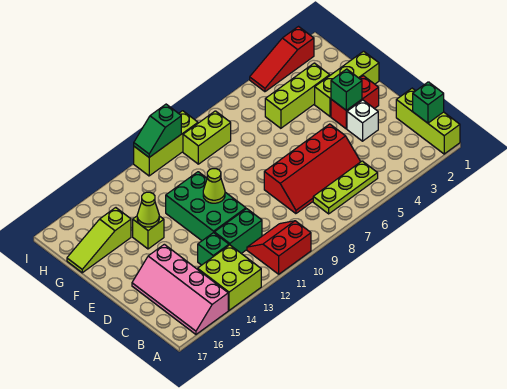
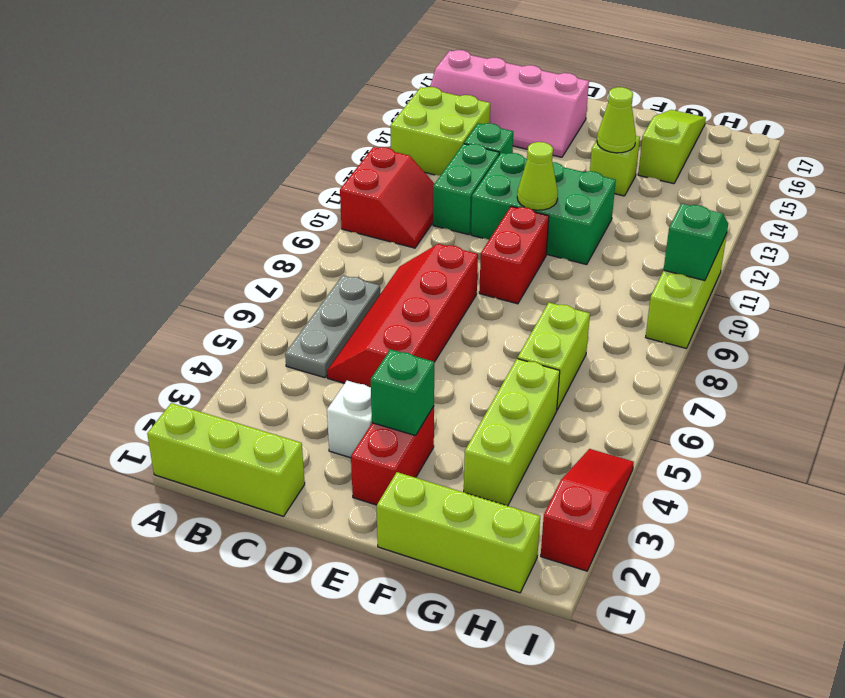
pink slope A15:D16 level 1 top 15 -> pink slope A15:D16 level 1 top 16
green brick B1 level 2 -> none
lime plate B5:B7 level 1 -> grey plate B5:B7 level 1
none -> red brick E9:E10 level 1
lime brick F1:F3 level 1 -> lime brick F1:H1 level 1
lime brick H8:H9 level 1 -> lime brick G6:G7 level 1

